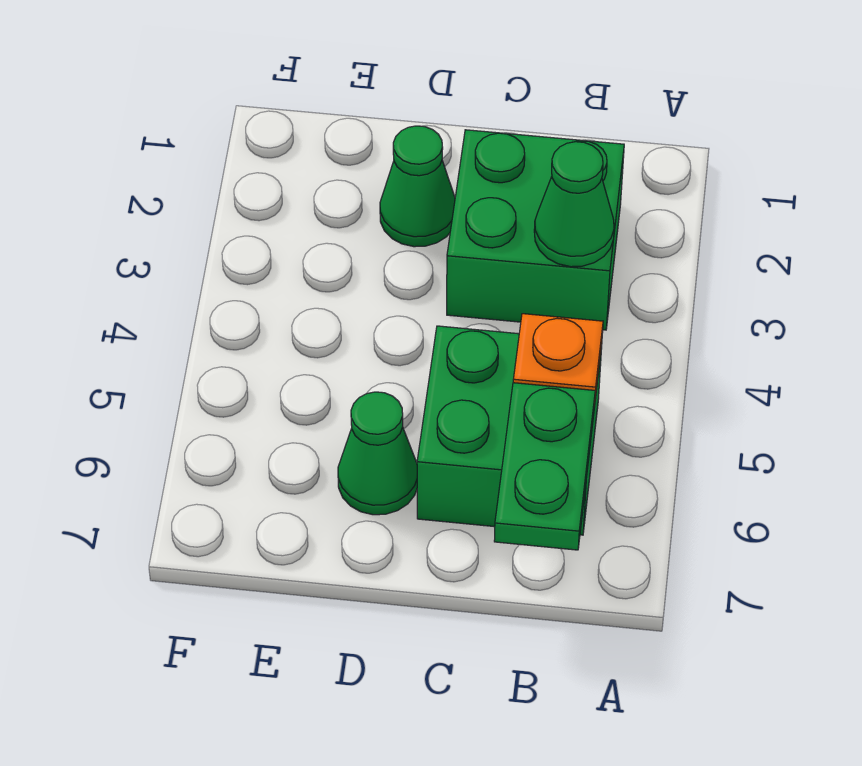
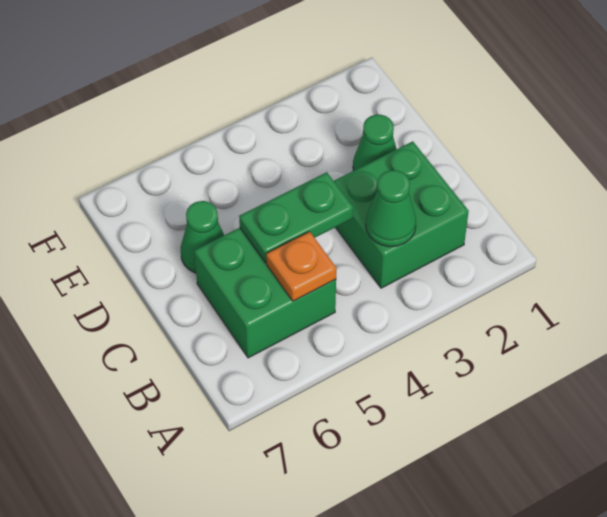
green plate B6:B7 level 2 -> green plate C4:C5 level 2

